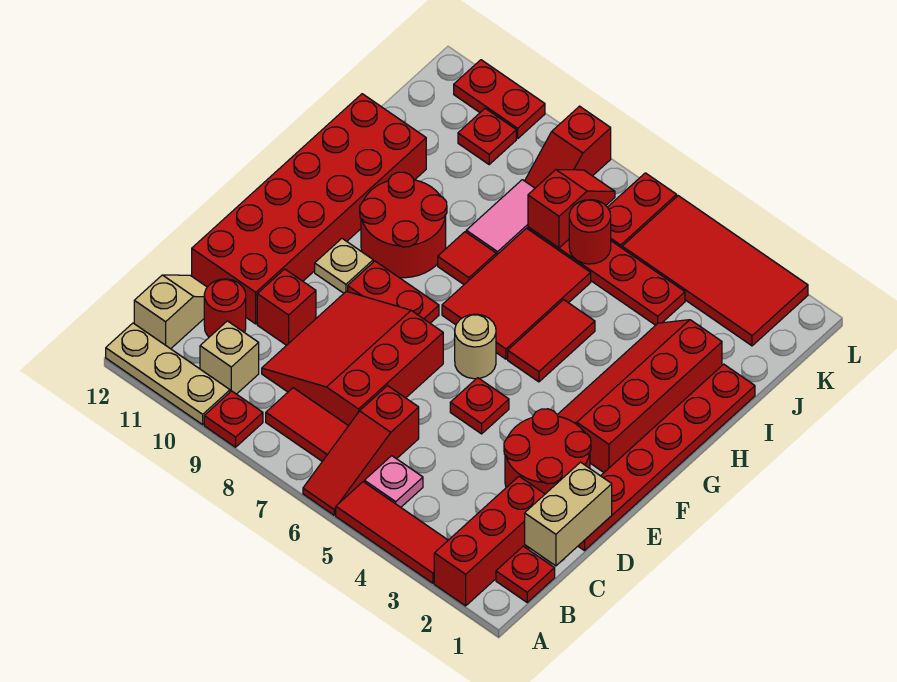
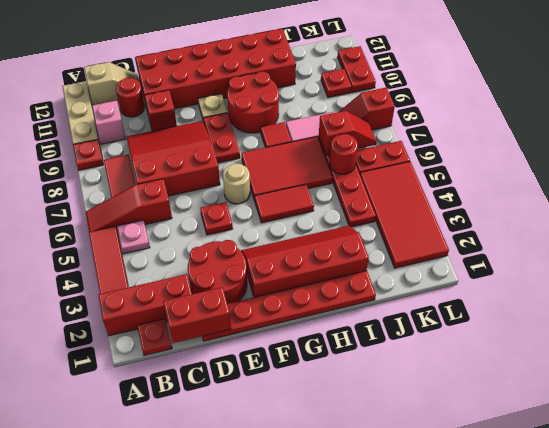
tan brick B10 level 1 -> pink brick B10 level 1
tan brick C1:D1 level 2 -> red brick C1:D1 level 2

